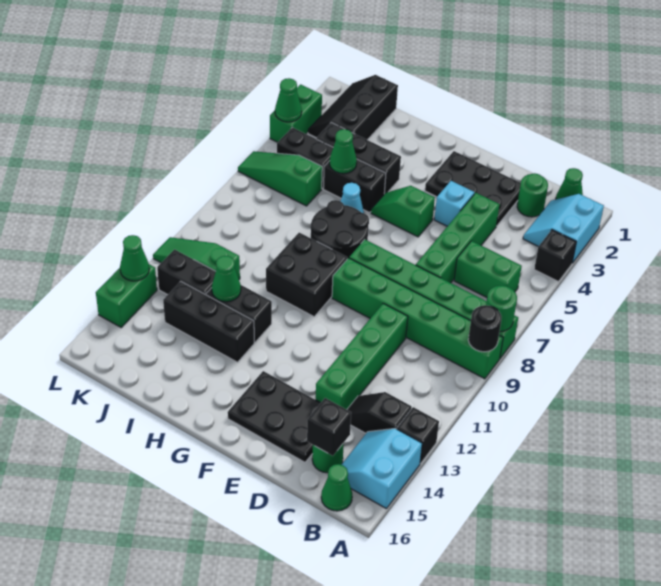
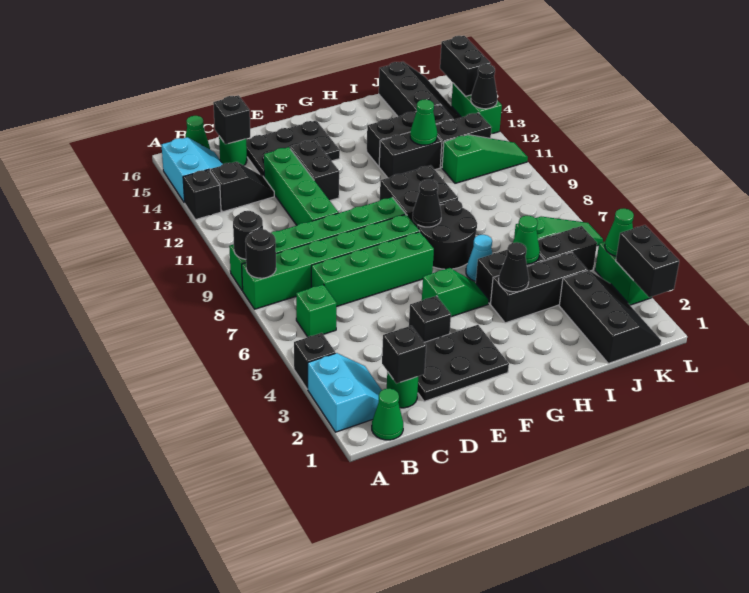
green round brick A8 level 2 -> black round brick A8 level 2
green brick B6:C6 level 1 -> green brick B6 level 1
none -> black brick C2 level 2
green brick D4:D7 level 1 -> green brick C7:F7 level 1
cyan brick E4 level 1 -> black brick E4 level 1
none -> black brick E12:E13 level 1
none -> black cone G8 level 2
none -> black cone H4 level 2
none -> black slope J14:K16 level 1 top J
none -> black brick L2:L3 level 2
green cone L13 level 2 -> black cone L13 level 2
none -> black brick L14:L15 level 2

